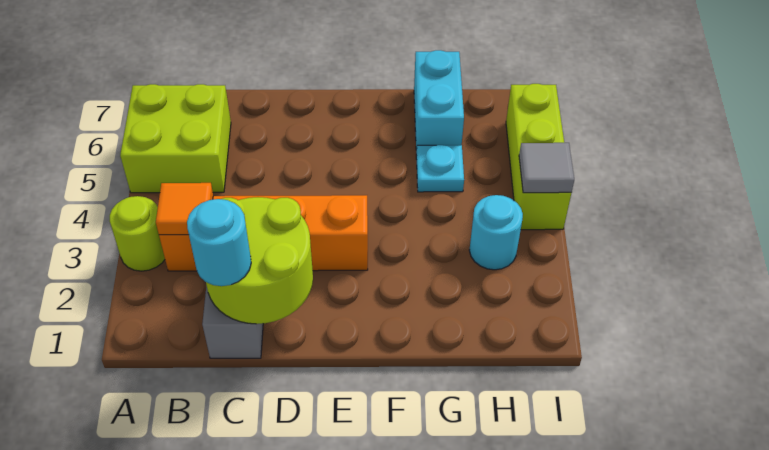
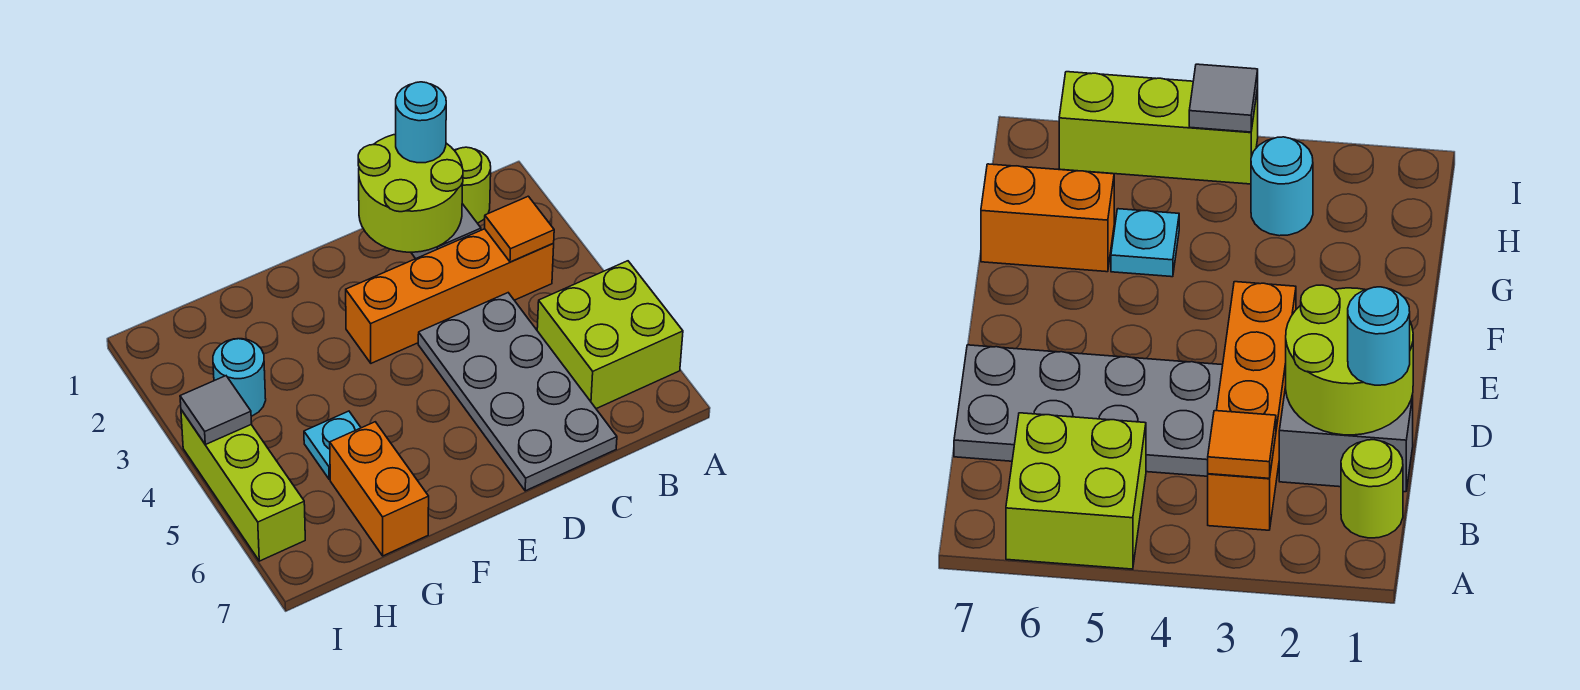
lime round brick A3 level 1 -> lime round brick B1 level 1
none -> grey plate C4:D7 level 1
cyan brick G6:G7 level 1 -> orange brick G6:G7 level 1

